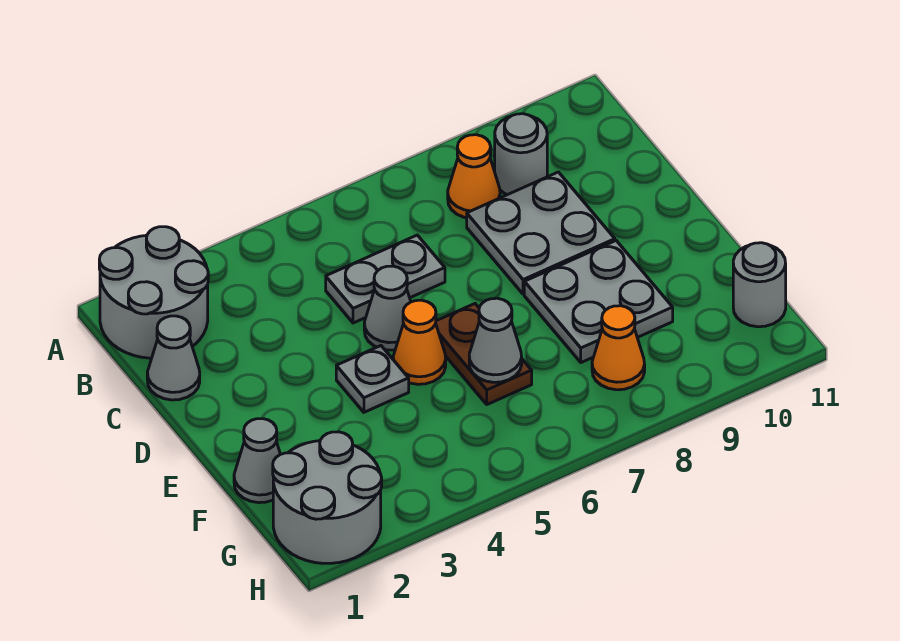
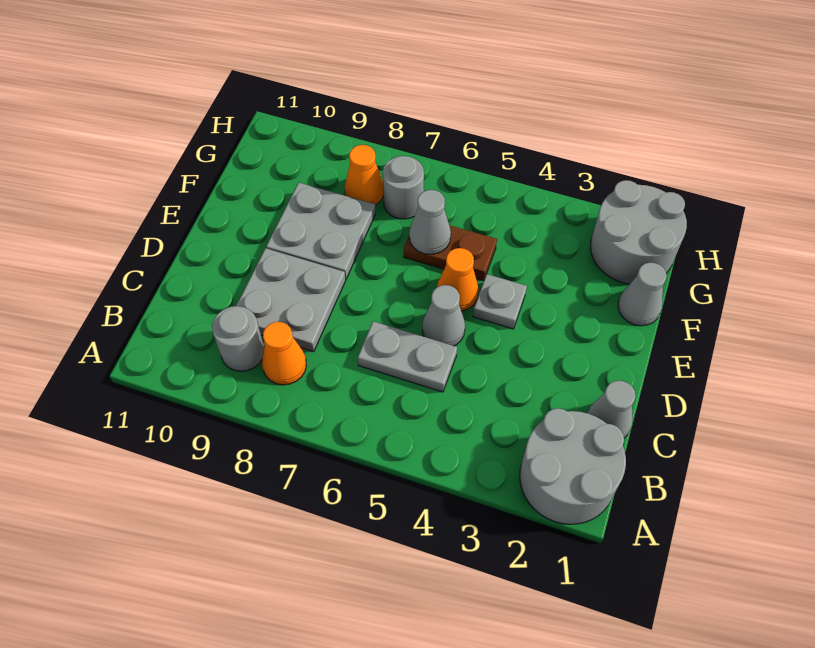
brown plate E6:F6 level 1 -> brown plate F5:F6 level 1
grey round brick G11 level 1 -> grey round brick G7 level 1

